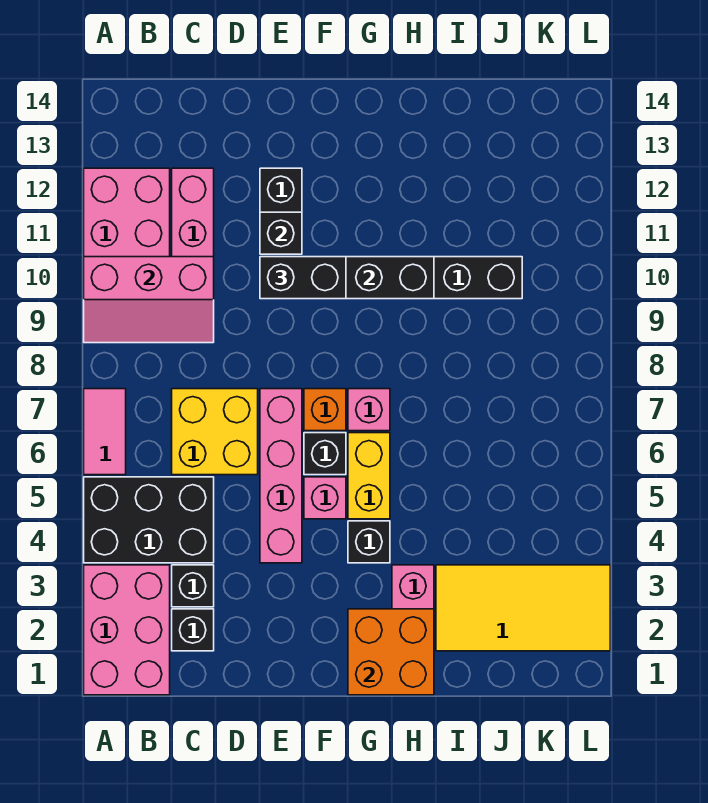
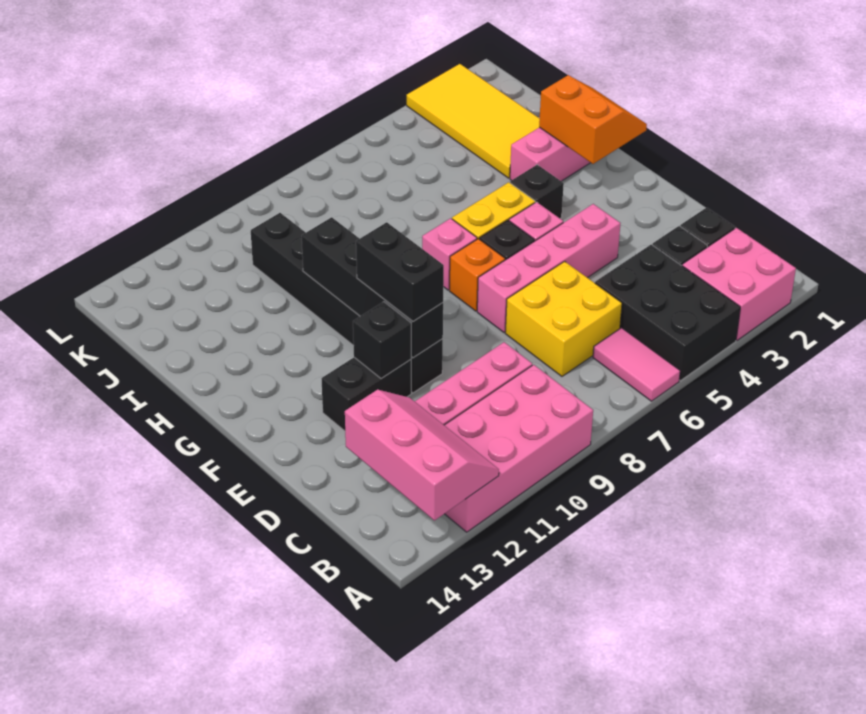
pink brick A1:B3 level 1 -> pink brick A2:B3 level 1
pink tile A6:A7 level 1 -> pink tile A6:B6 level 1
pink slope A9:C10 level 2 top 10 -> pink slope A12:C13 level 2 top 13
orange brick G1:H2 level 2 -> orange slope G1:H2 level 2 top 2

